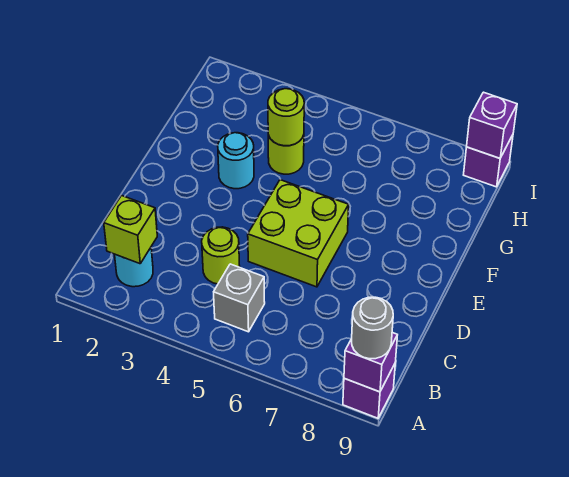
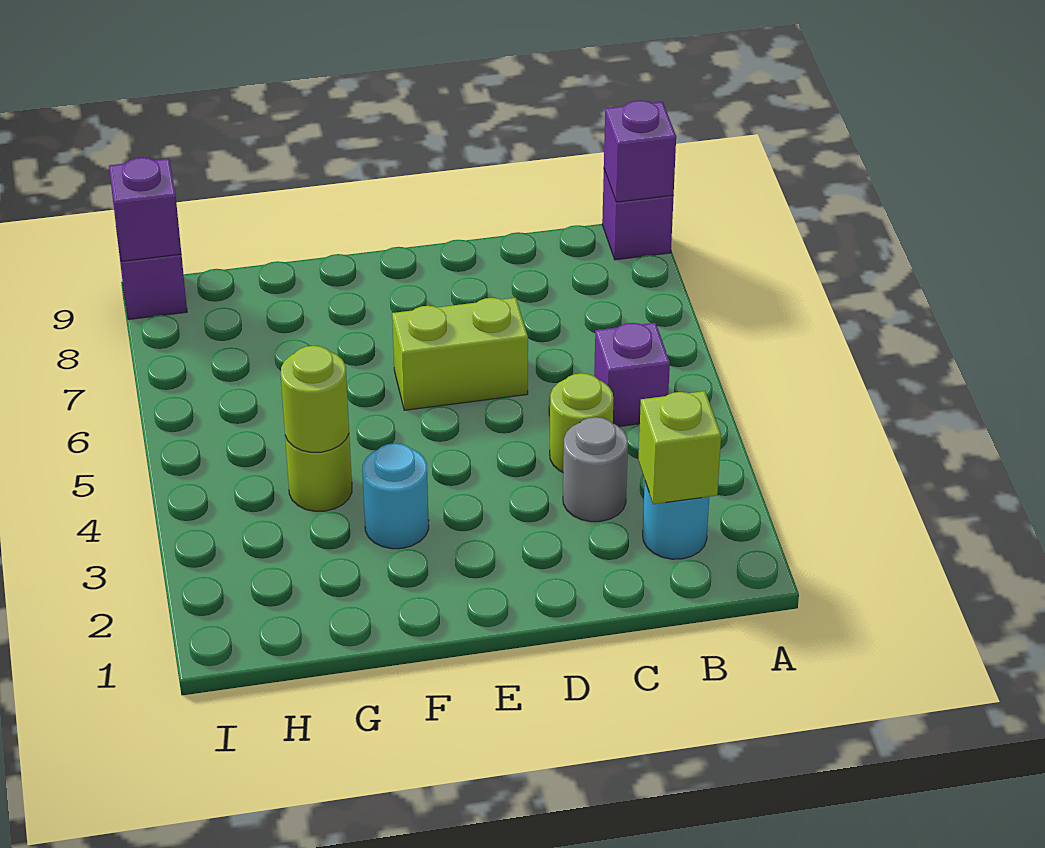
grey round brick A9 level 3 -> grey round brick C3 level 1
grey brick B5 level 1 -> purple brick B5 level 1
lime brick D5:E6 level 1 -> lime brick D6:E6 level 1

